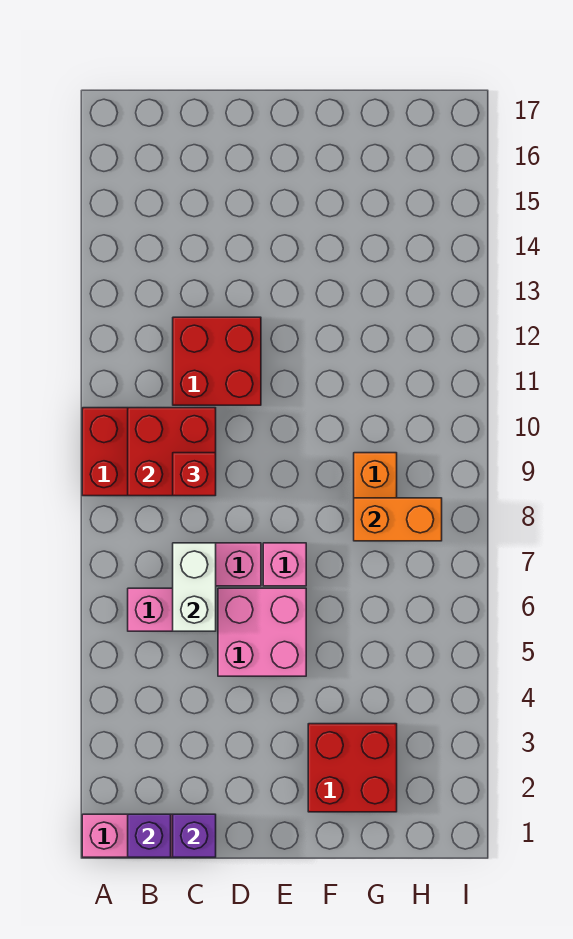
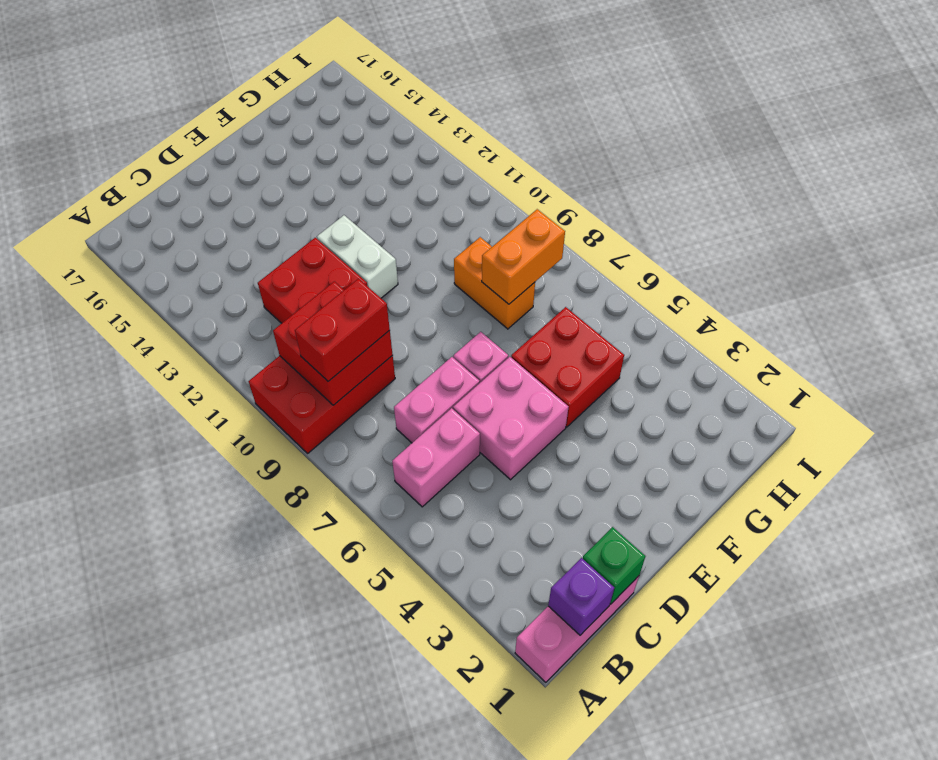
purple brick C1 level 2 -> green brick C1 level 2
white brick C6:C7 level 2 -> white brick E11:E12 level 1
red brick C9 level 3 -> red brick B9:C9 level 3
red brick F2:G3 level 1 -> red brick F5:G6 level 1

